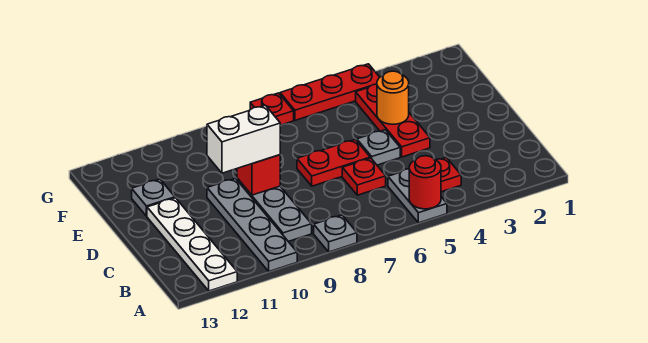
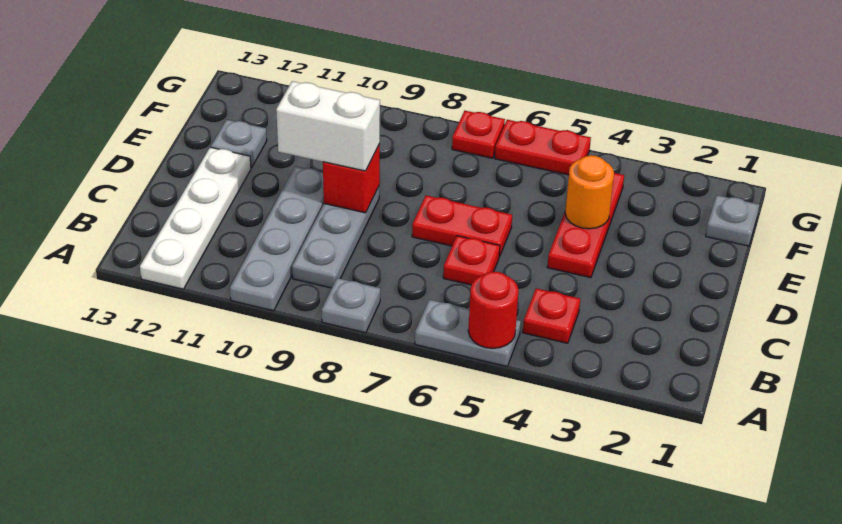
grey plate A5:B5 level 1 -> grey plate A5:A6 level 1
grey plate D5 level 1 -> grey plate F1 level 1
red plate G4:G6 level 1 -> red plate G5:G6 level 1

